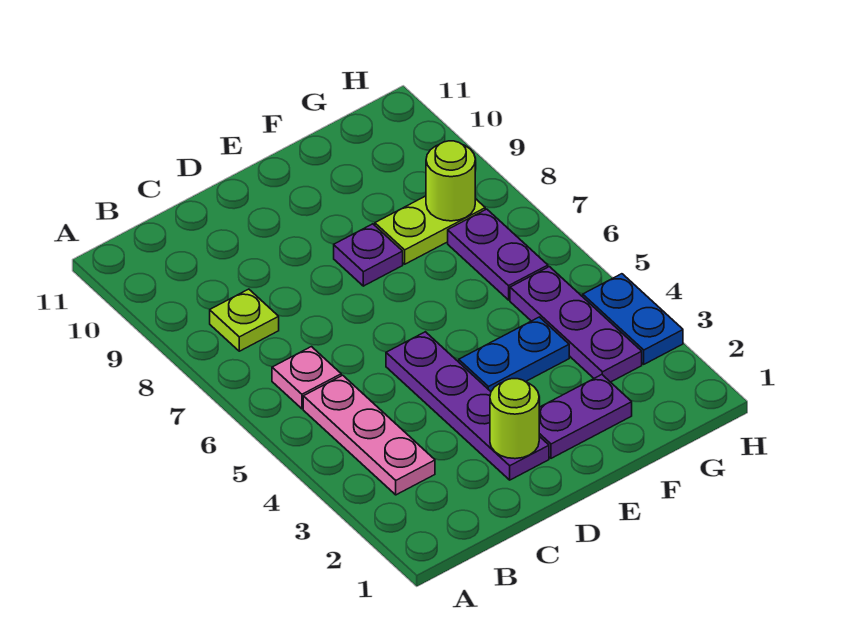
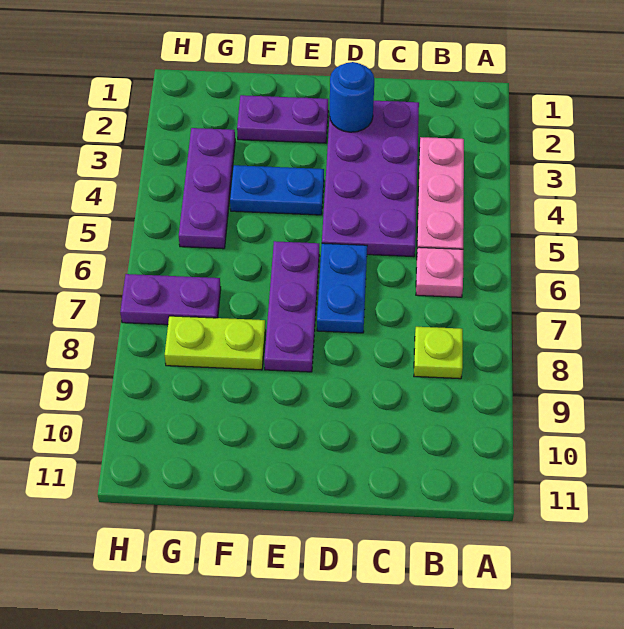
purple plate D2:D5 level 1 -> purple plate C2:D5 level 1
lime round brick D2 level 2 -> blue round brick D2 level 2
purple plate E8 level 1 -> purple plate E6:E8 level 1
purple plate G6:G7 level 1 -> purple plate G7:H7 level 1
lime round brick G8 level 2 -> none
blue plate H3:H4 level 1 -> blue plate D6:D7 level 1

